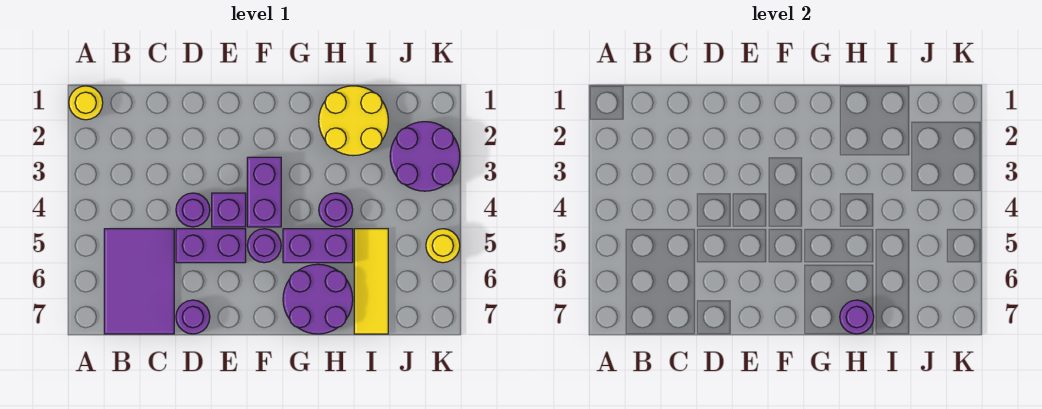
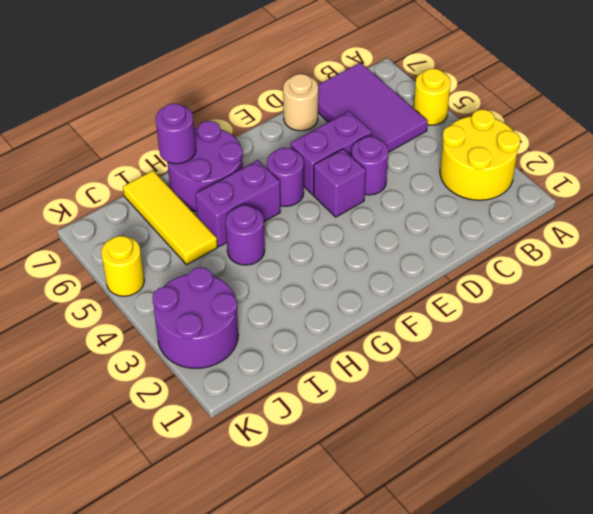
yellow round brick A1 level 1 -> yellow round brick A5 level 1
purple round brick D7 level 1 -> tan round brick D7 level 1
purple brick F3:F4 level 1 -> none
yellow round brick H1:I2 level 1 -> yellow round brick A2:B3 level 1

